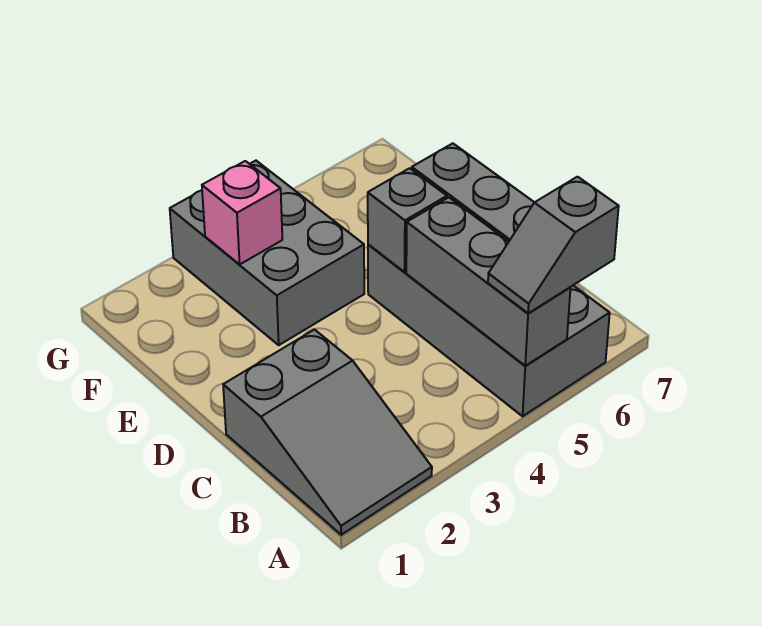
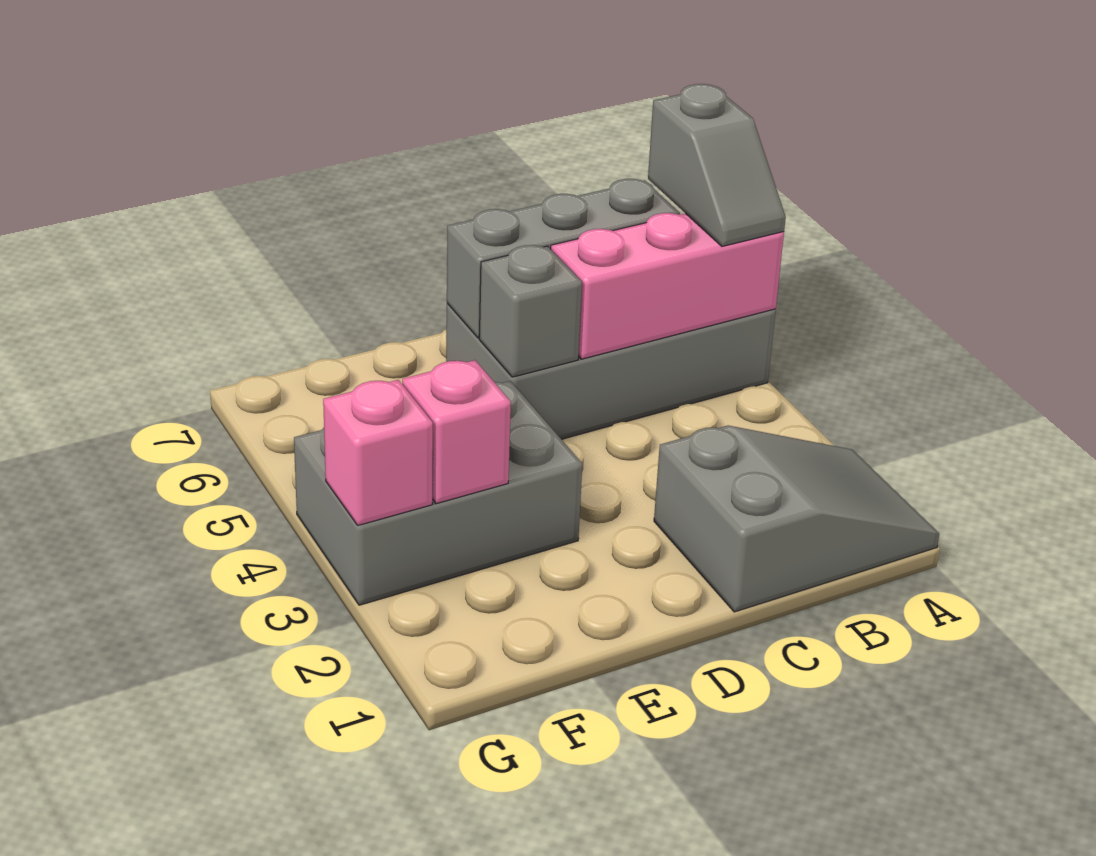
grey brick A5:C5 level 2 -> pink brick A5:C5 level 2
none -> pink brick G3 level 2

